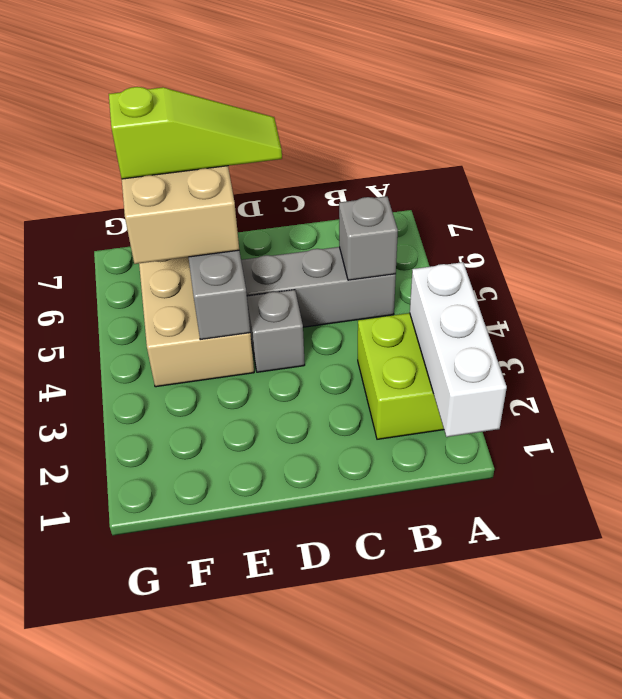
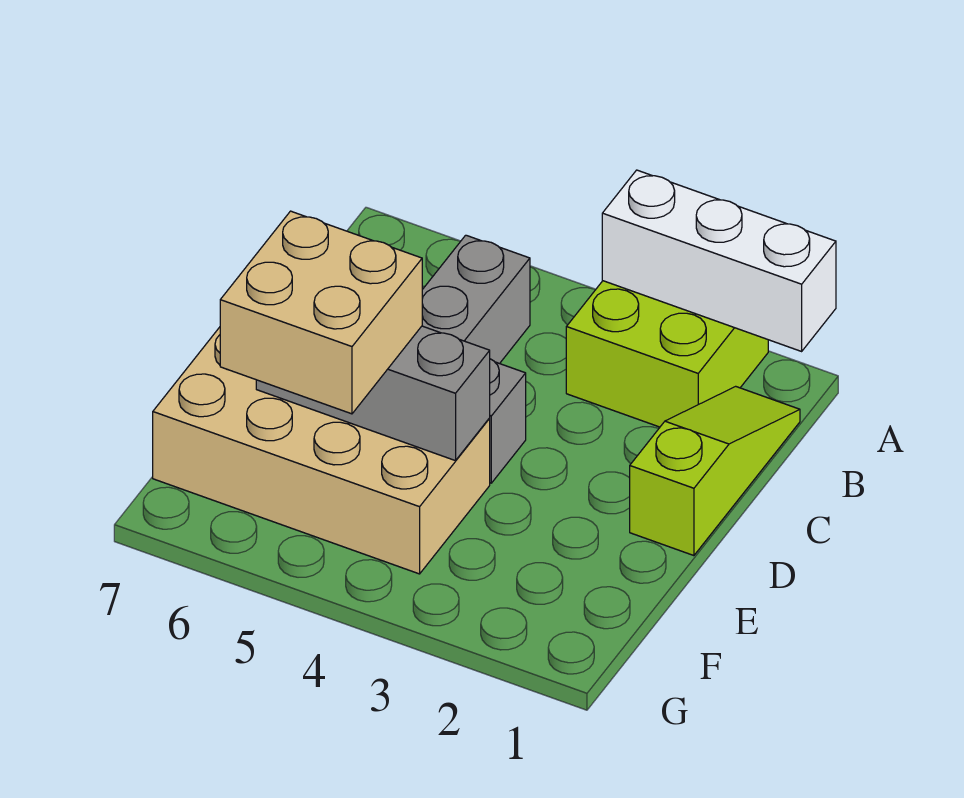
grey brick B5 level 2 -> none
lime slope D6:F6 level 4 top F -> lime slope B1:D1 level 1 top D

